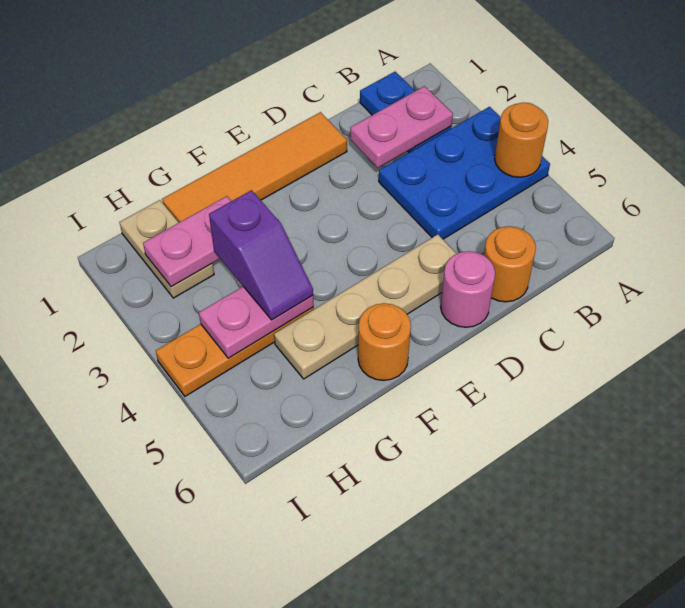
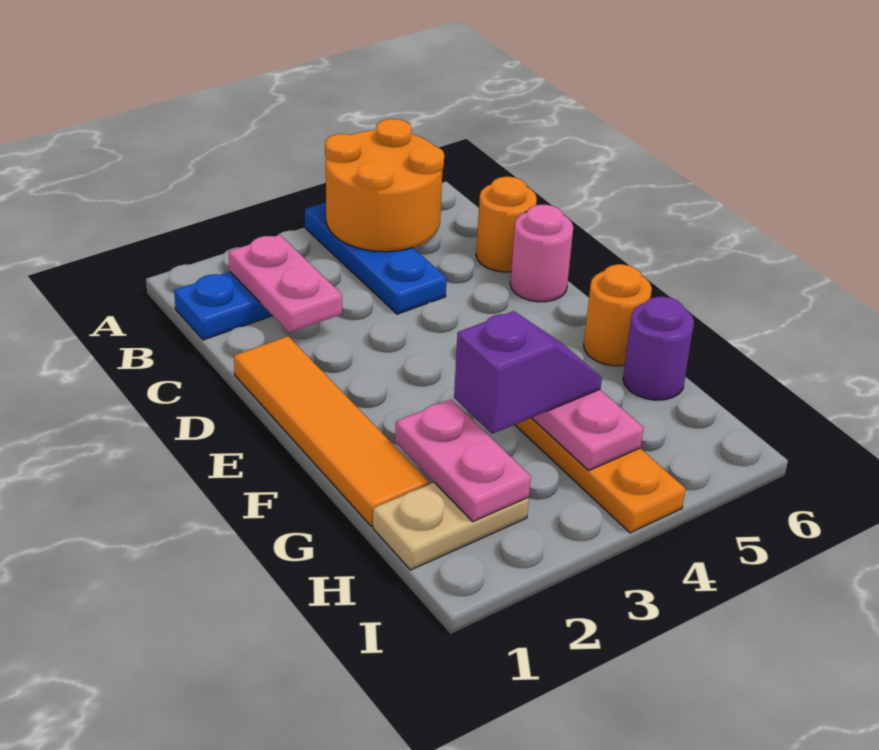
blue plate A3:C4 level 1 -> blue plate A4:C4 level 1
orange round brick A4 level 2 -> orange round brick A4:B5 level 2
tan plate D5:G5 level 1 -> none
none -> purple round brick G6 level 1

